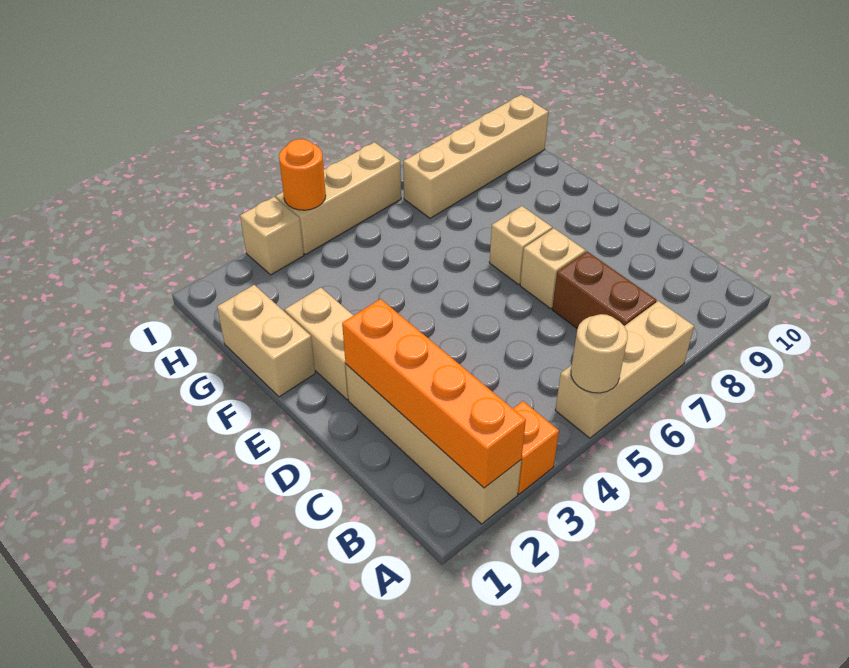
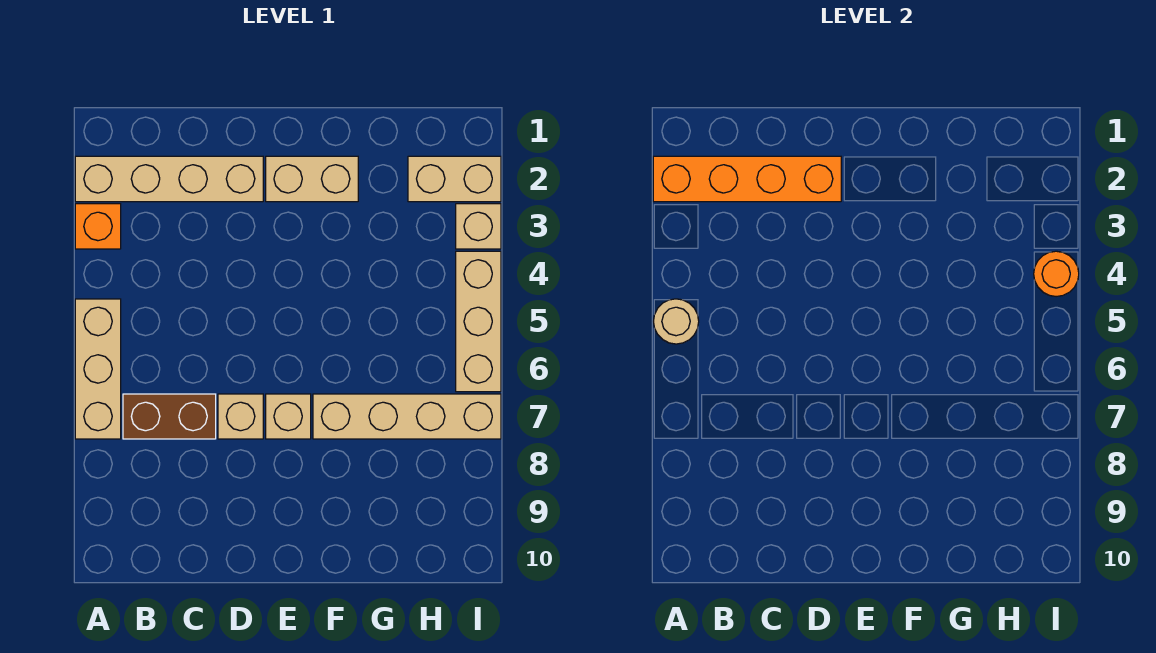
tan brick F1:G1 level 1 -> tan brick H2:I2 level 1
tan brick H7:H10 level 1 -> tan brick F7:I7 level 1

